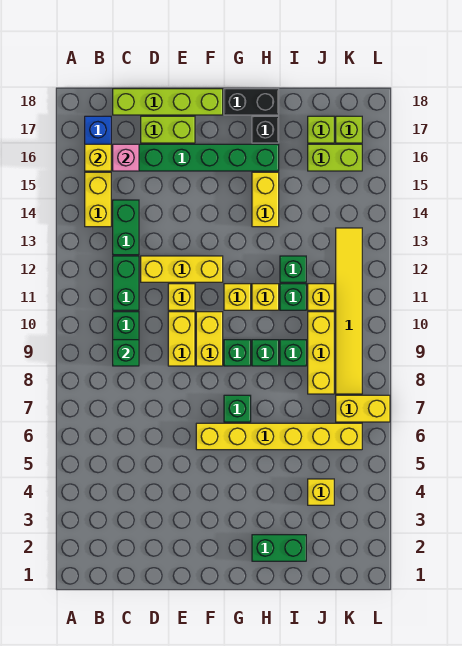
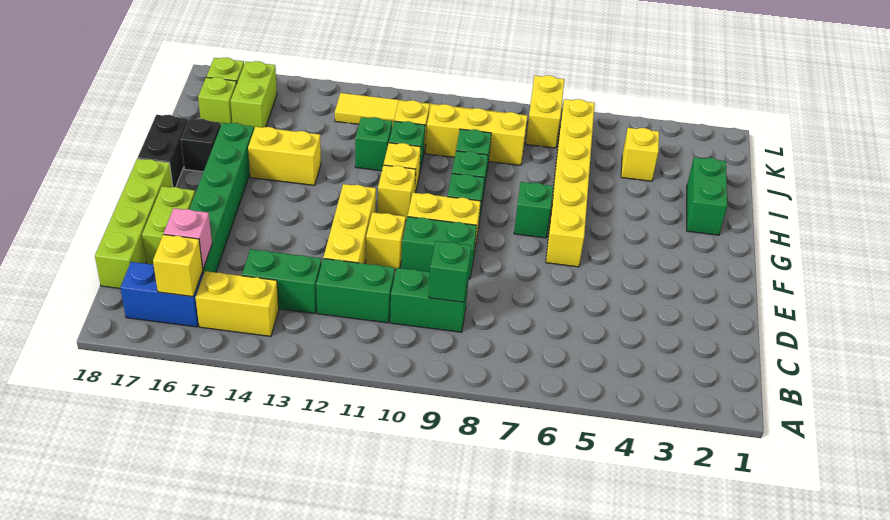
yellow brick E9:E10 level 1 -> green brick E9:E10 level 1

